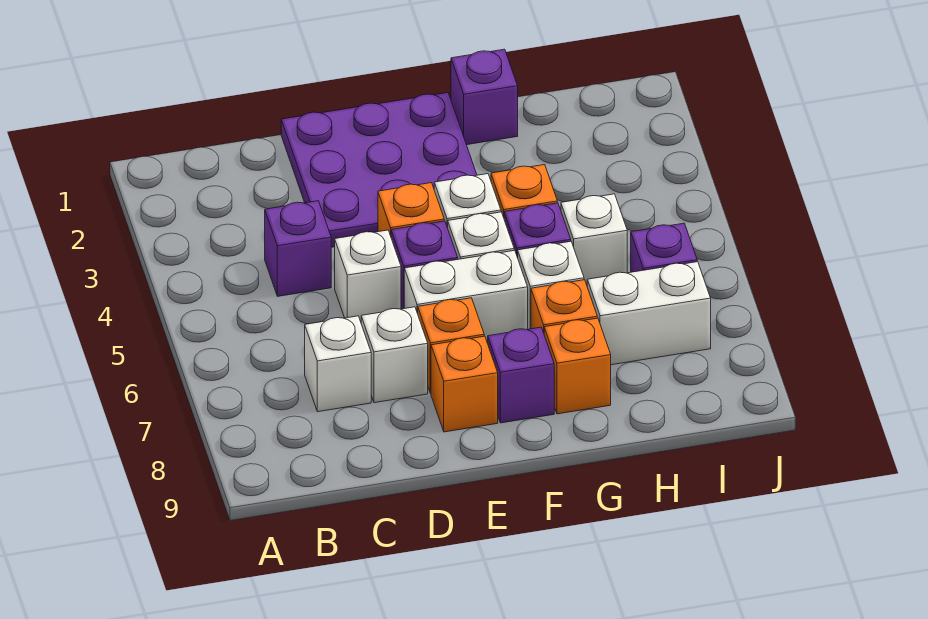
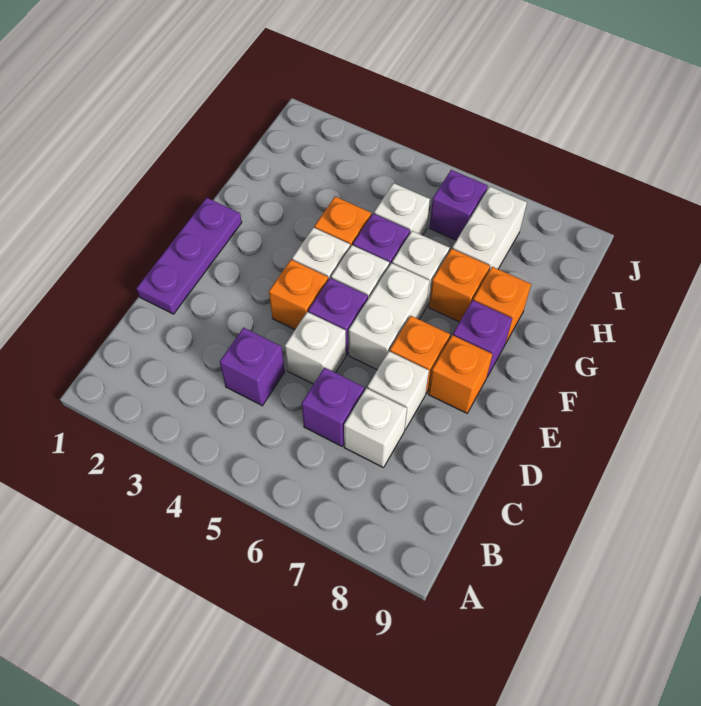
purple plate D1:F3 level 1 -> purple plate D1:F1 level 1
purple brick G1 level 1 -> purple brick C6 level 1

